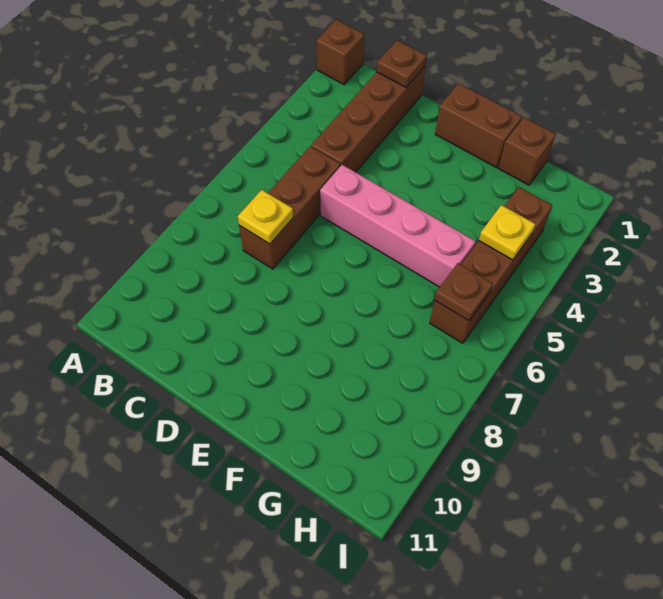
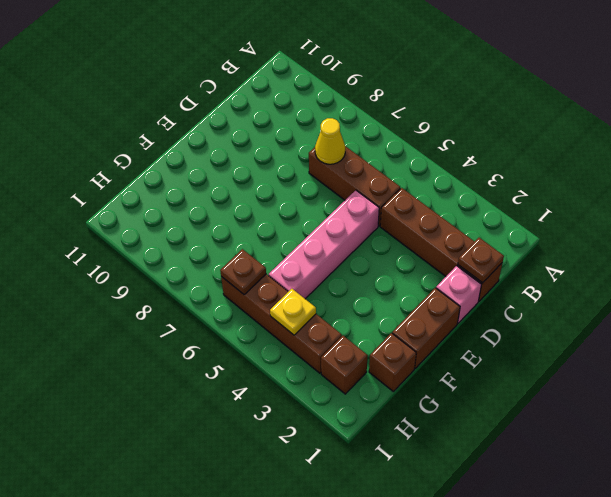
brown brick A1 level 1 -> brown brick H2 level 1
yellow plate C7 level 2 -> yellow cone C7 level 2
none -> pink brick D1 level 1

